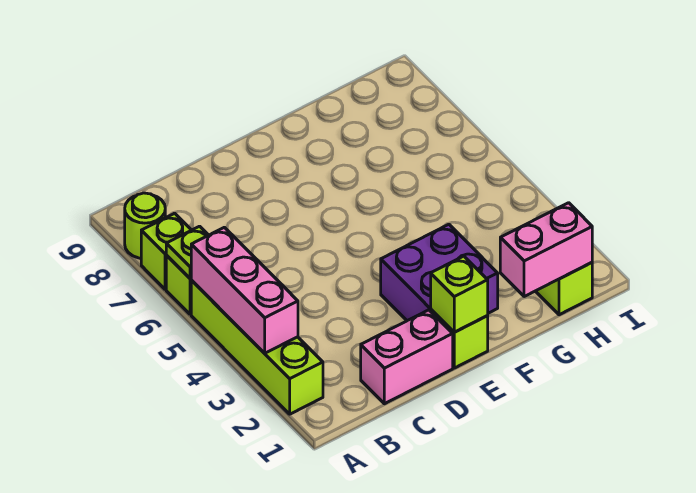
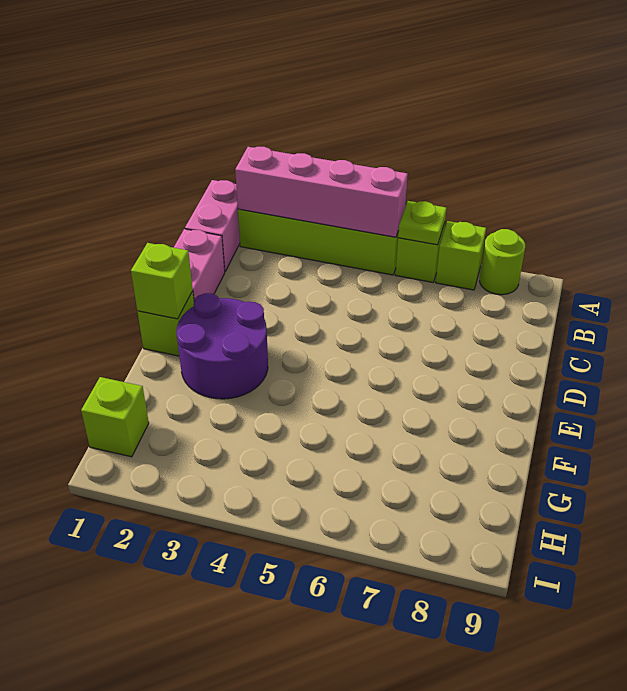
pink brick A3:A5 level 2 -> pink brick A2:A5 level 2
purple brick E2:F3 level 1 -> purple round brick E2:F3 level 1
pink brick G1:H1 level 2 -> pink brick A1:B1 level 1

